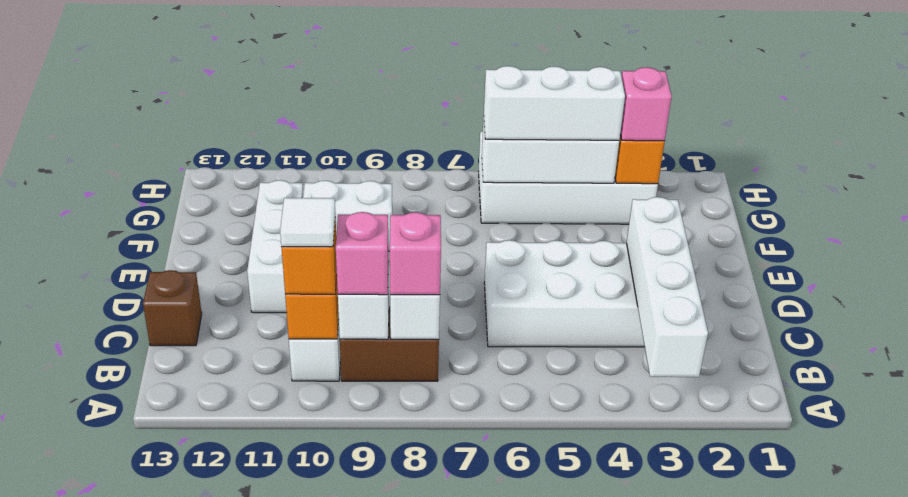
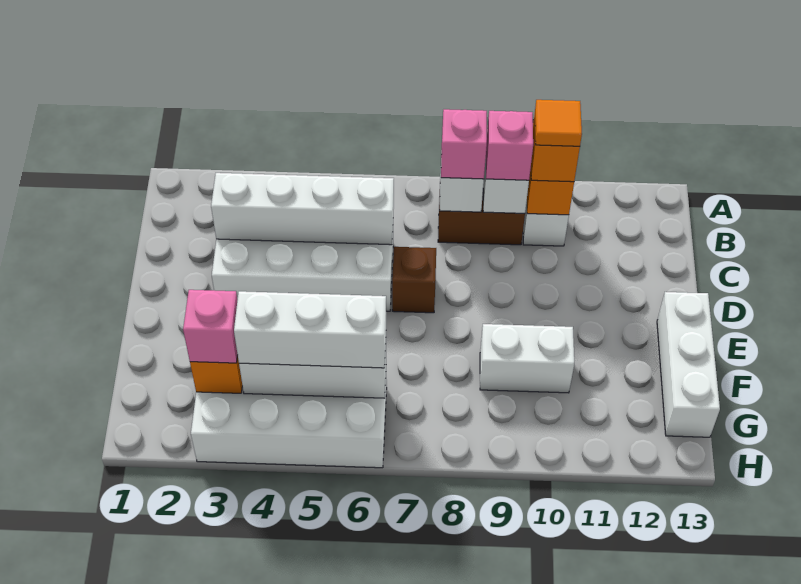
white brick A3:D3 level 2 -> white brick C3:C6 level 2
white tile B10 level 4 -> orange tile B10 level 4
brown brick C13 level 1 -> brown brick D7 level 1
white brick D11:F11 level 1 -> white brick E13:G13 level 1

